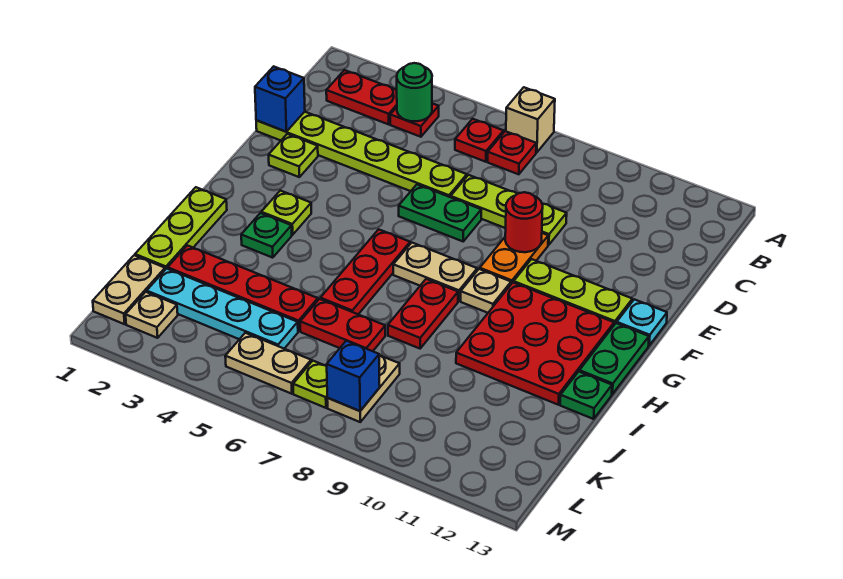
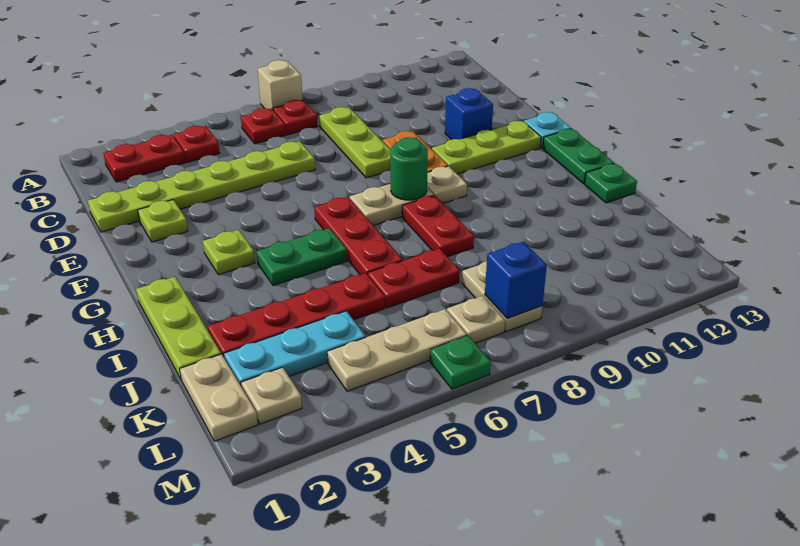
green round brick B4 level 2 -> green round brick G8 level 2
blue brick D1 level 2 -> blue brick E11 level 1
lime plate D7:D9 level 1 -> lime plate C8:E8 level 1
green plate E6:E7 level 1 -> green plate H4:H5 level 1
red round brick E9 level 2 -> none
red plate G10:I12 level 1 -> none
green plate H3 level 1 -> green plate M6 level 1
cyan plate K2:K5 level 1 -> cyan plate K2:K4 level 1
tan plate L5:L6 level 1 -> tan plate L4:L6 level 1
lime plate L7 level 1 -> tan plate L7 level 1

